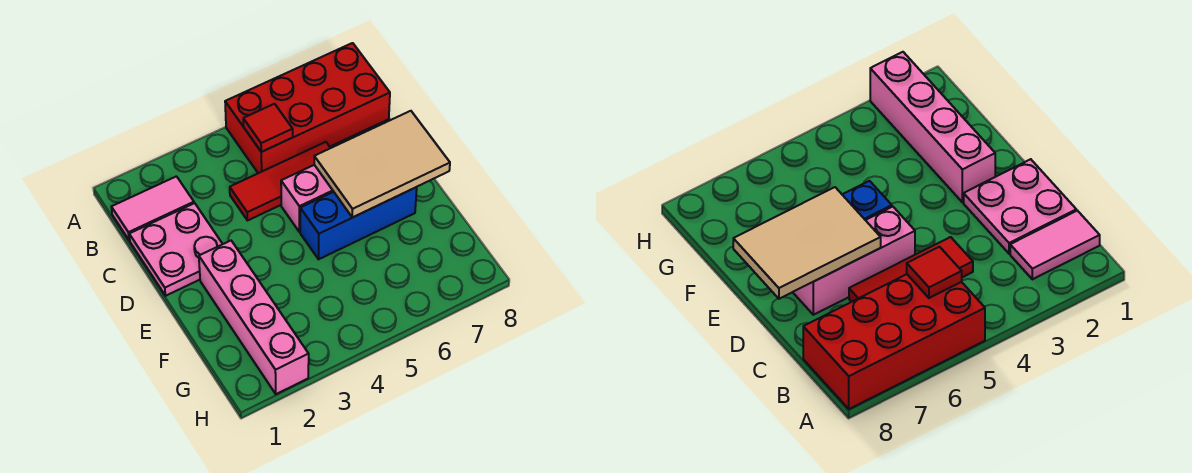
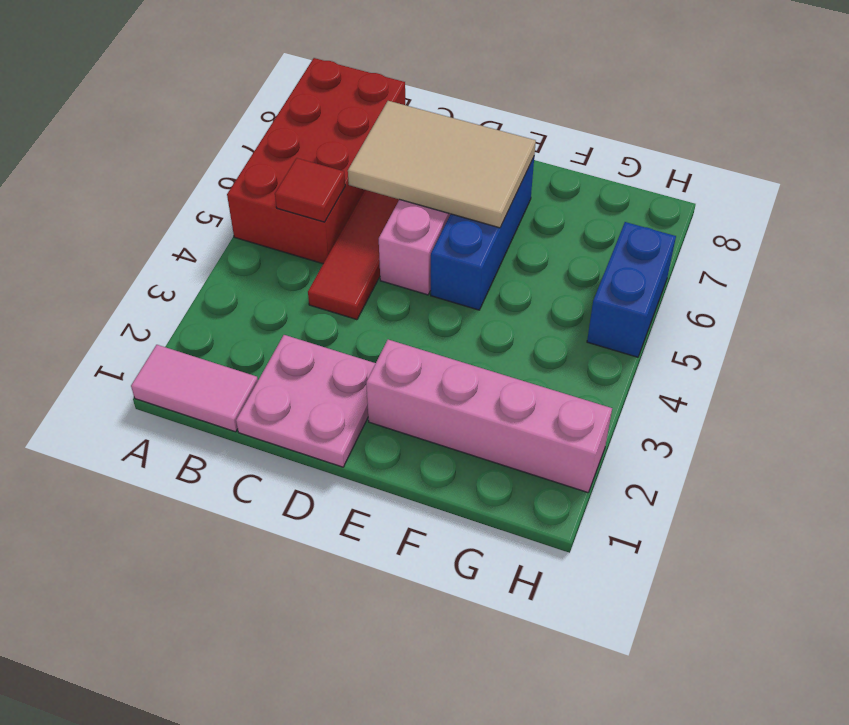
pink tile B1:B2 level 1 -> pink tile A1:B1 level 1
tan tile D6:E8 level 2 -> tan tile C6:E7 level 2
none -> blue brick H5:H6 level 1

